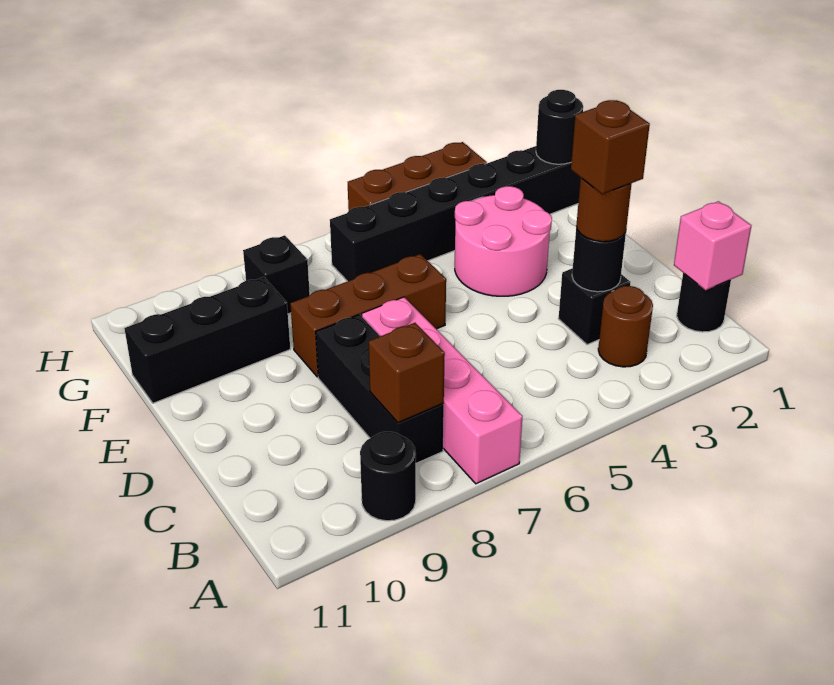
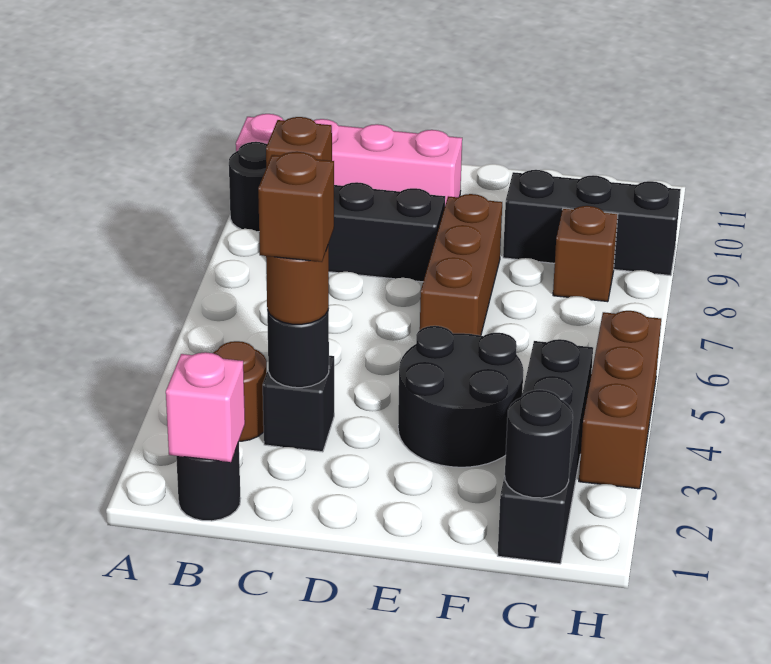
pink brick A7:D7 level 1 -> pink brick A10:D10 level 1
pink round brick E3:F4 level 1 -> black round brick E3:F4 level 1
black brick F9:F11 level 1 -> black brick F9:H9 level 1
black brick G1:G6 level 1 -> black brick G1:G4 level 1
black brick G8 level 1 -> brown brick G8 level 1

